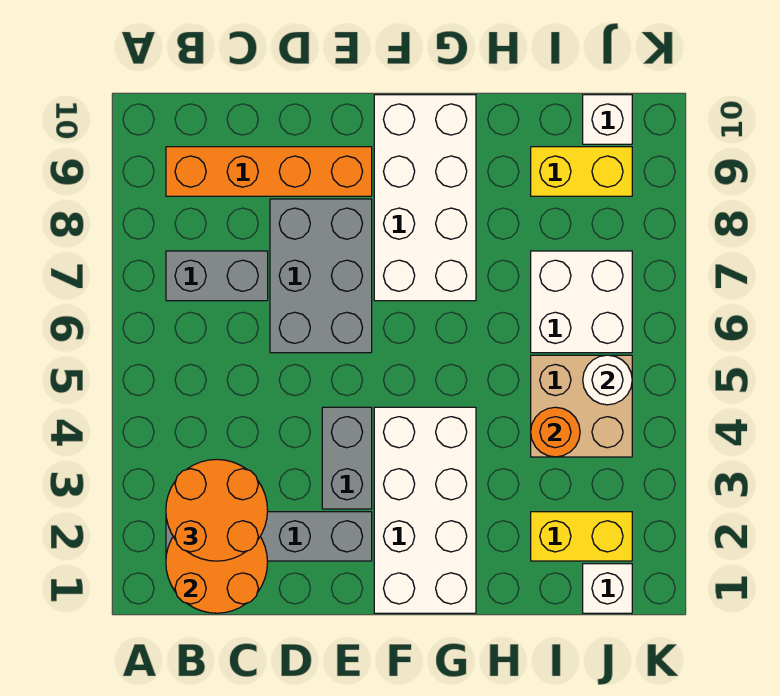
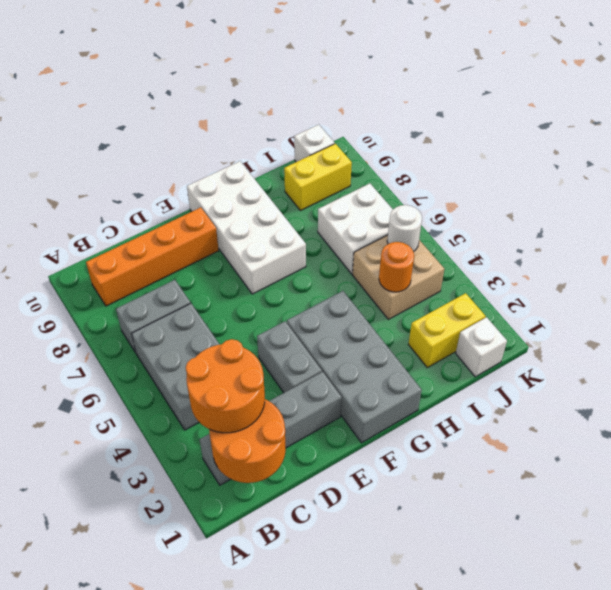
grey brick D6:E8 level 1 -> grey brick B4:C6 level 1
white brick F1:G4 level 1 -> grey brick F1:G4 level 1

